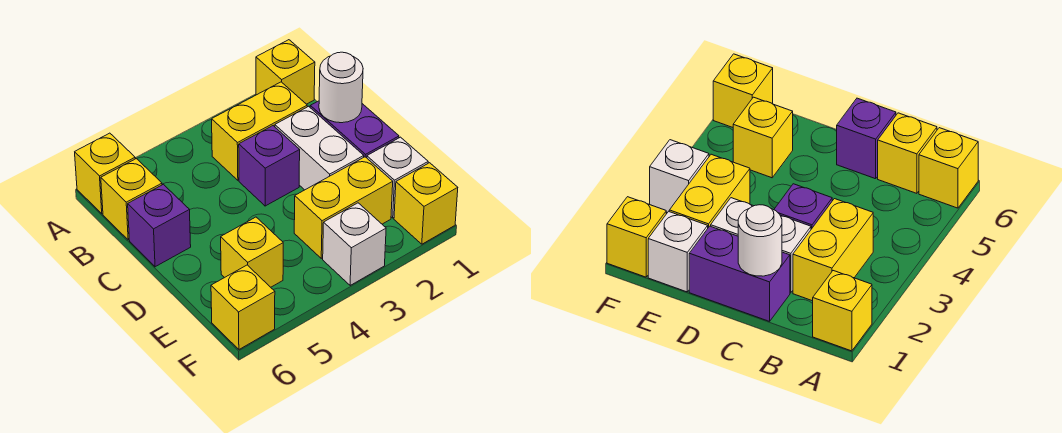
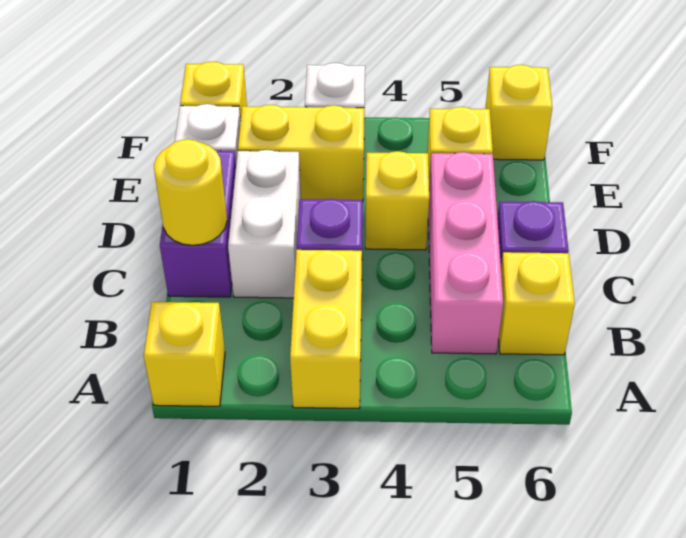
yellow brick A6 level 1 -> yellow brick D4 level 1
yellow brick B2:B3 level 1 -> yellow brick A3:B3 level 1
none -> pink brick B5:D5 level 1
white round brick C1 level 2 -> yellow round brick C1 level 2

